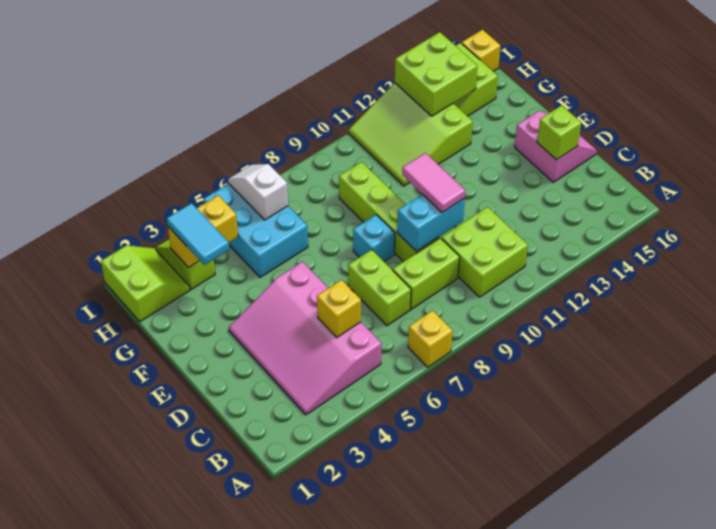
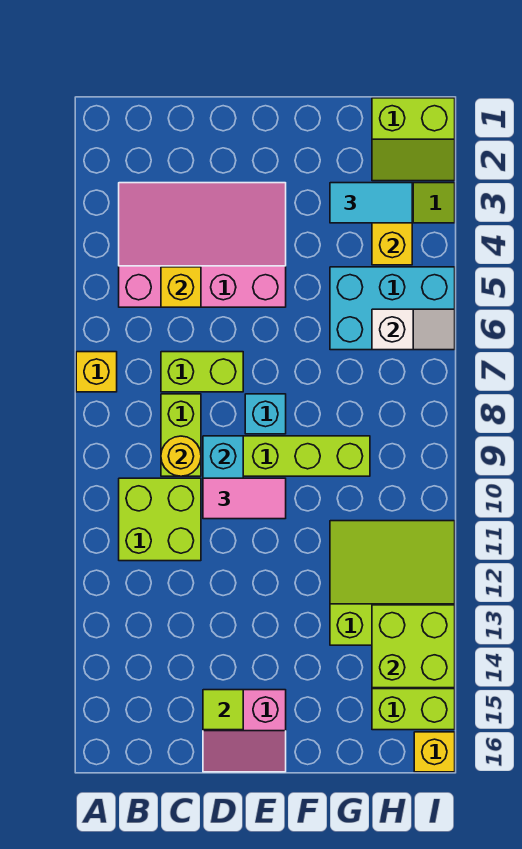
none -> yellow round brick C9 level 2
lime brick D15 level 2 -> lime tile D15 level 2

